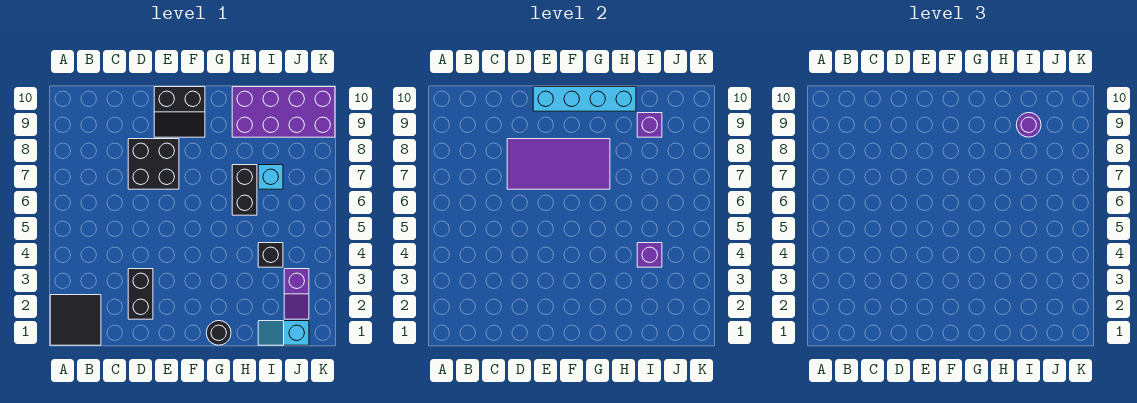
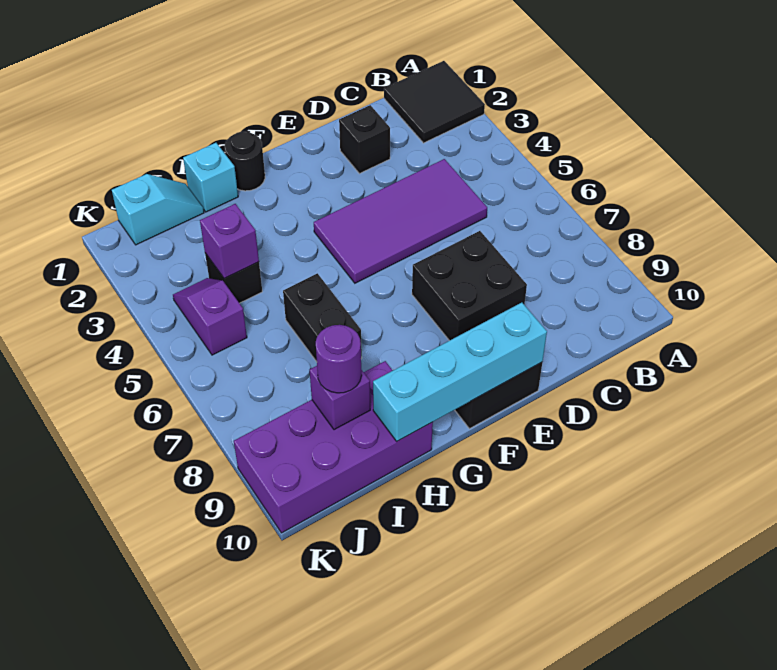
black brick D2:D3 level 1 -> black brick D2 level 1
purple tile D7:G8 level 2 -> purple tile C4:F5 level 1
cyan brick I7 level 1 -> cyan brick H1 level 1
purple slope J2:J3 level 1 top 3 -> purple slope J4:J5 level 1 top 5

